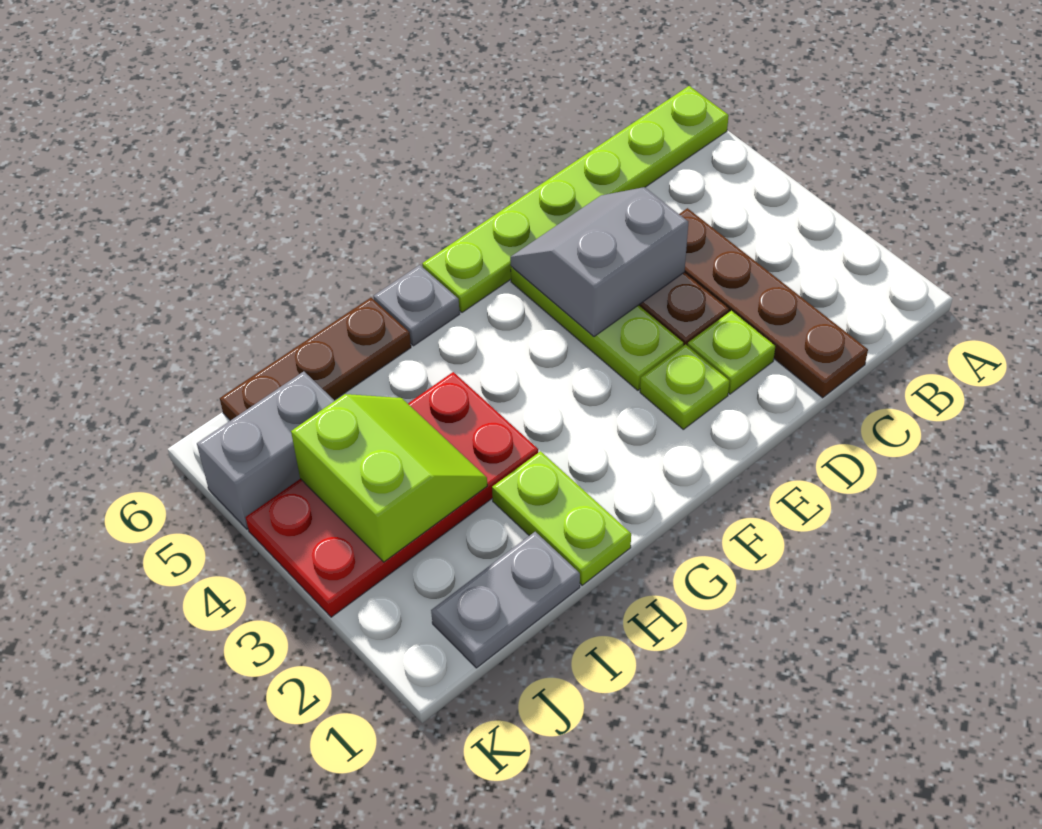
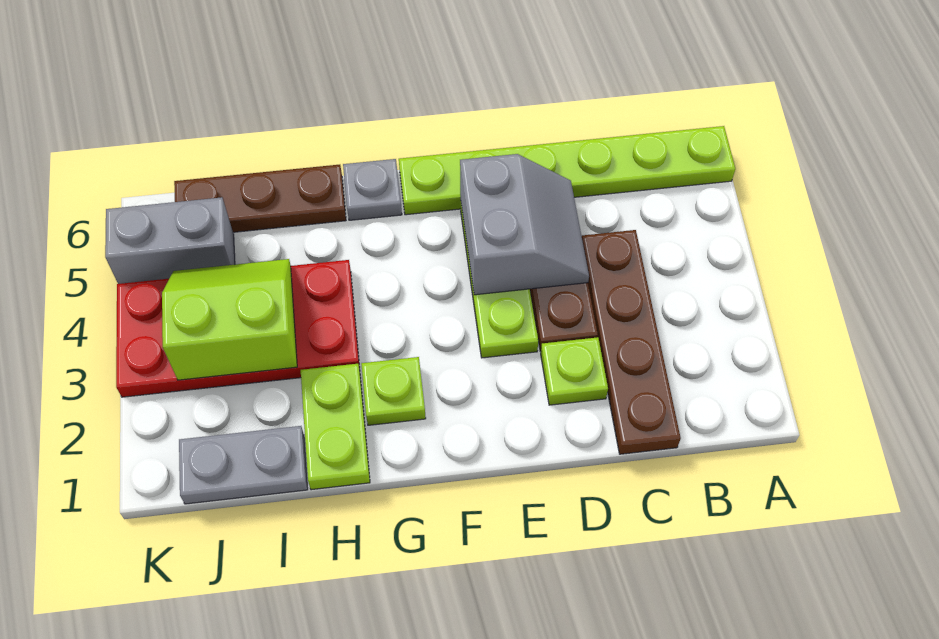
grey slope D4:E5 level 2 top 4 -> grey slope D4:E5 level 2 top E
lime plate E2 level 1 -> lime plate G2 level 1
lime slope I3:J4 level 2 top J -> lime slope I3:J4 level 2 top 3

